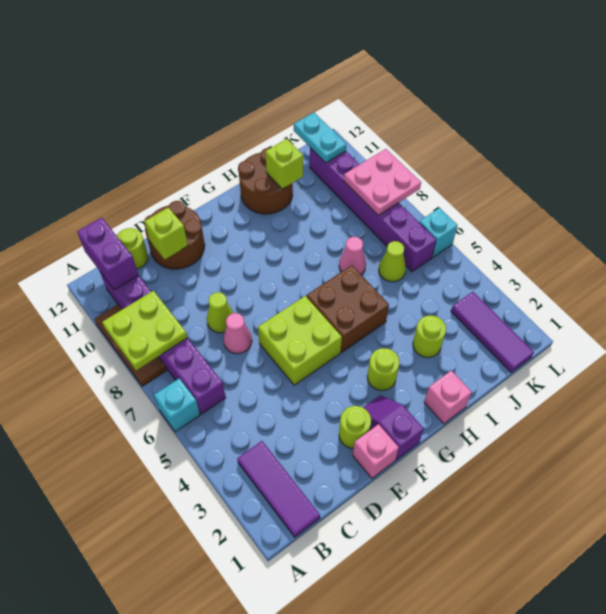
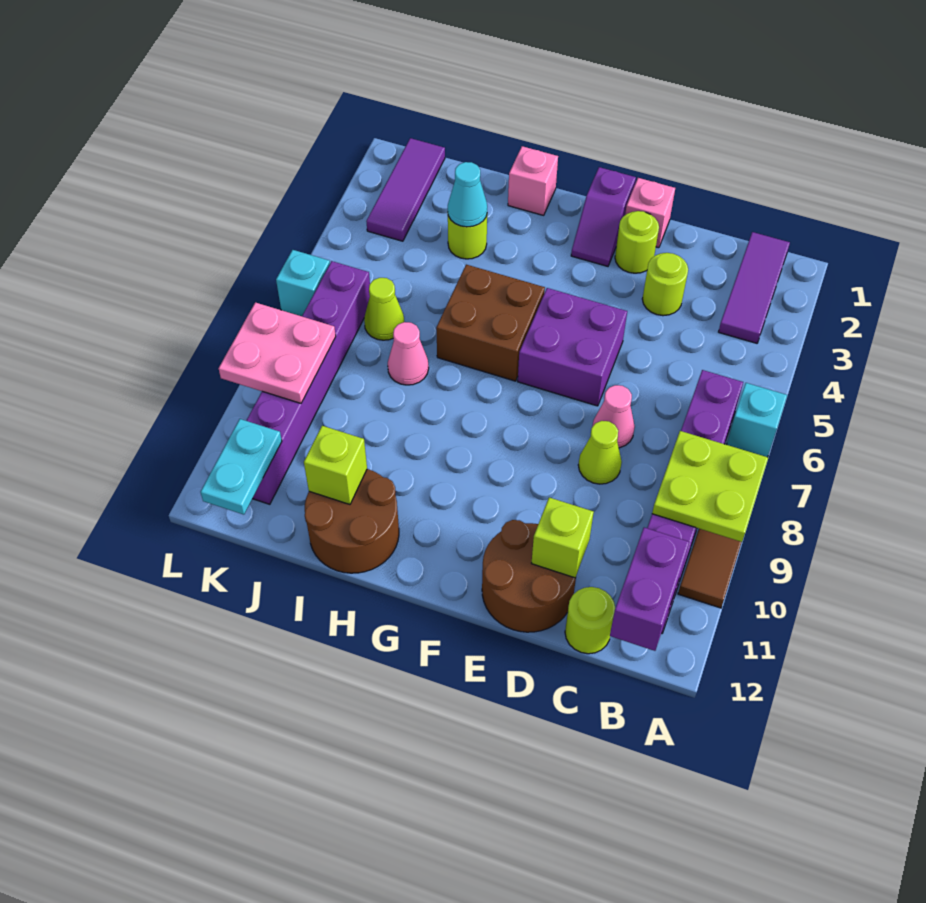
lime brick E5:F6 level 1 -> purple brick E5:F6 level 1
lime round brick G3 level 1 -> lime round brick D3 level 1
none -> cyan cone I3 level 2

